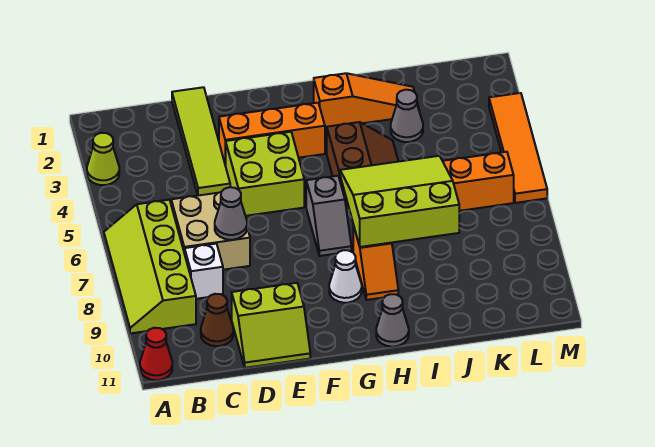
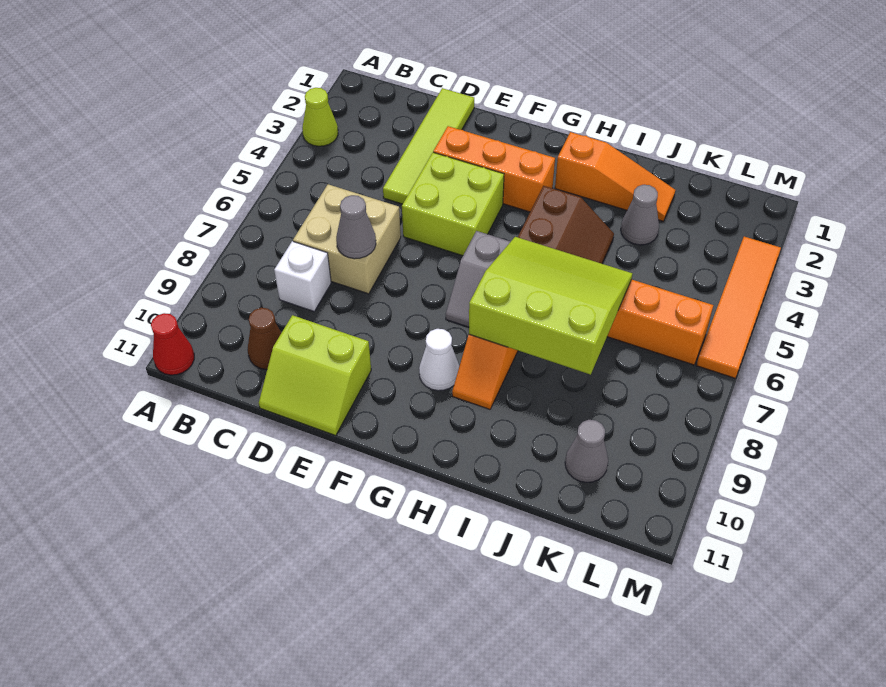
lime slope A6:B9 level 1 top B -> none
grey cone H11 level 1 -> grey cone K10 level 1

